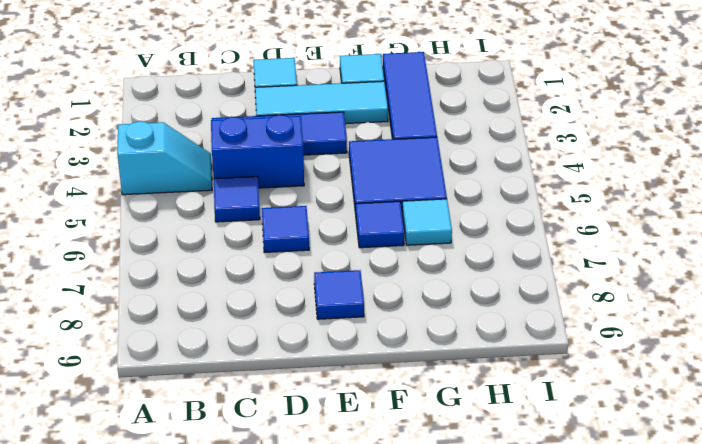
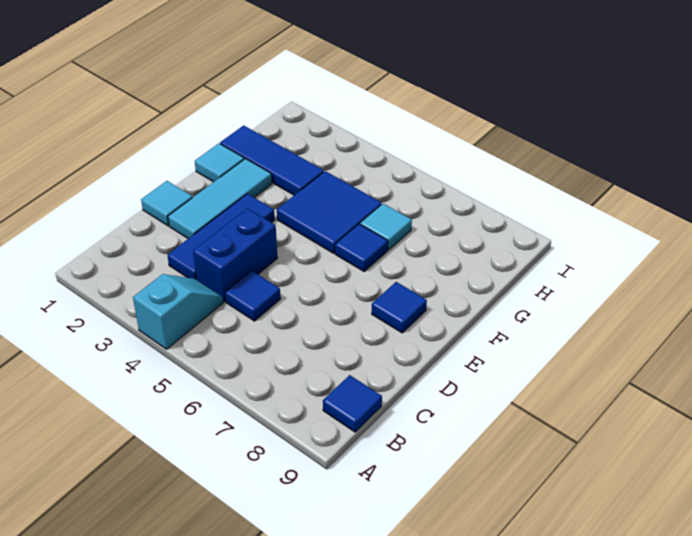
blue tile D6 level 1 -> blue tile B9 level 1

